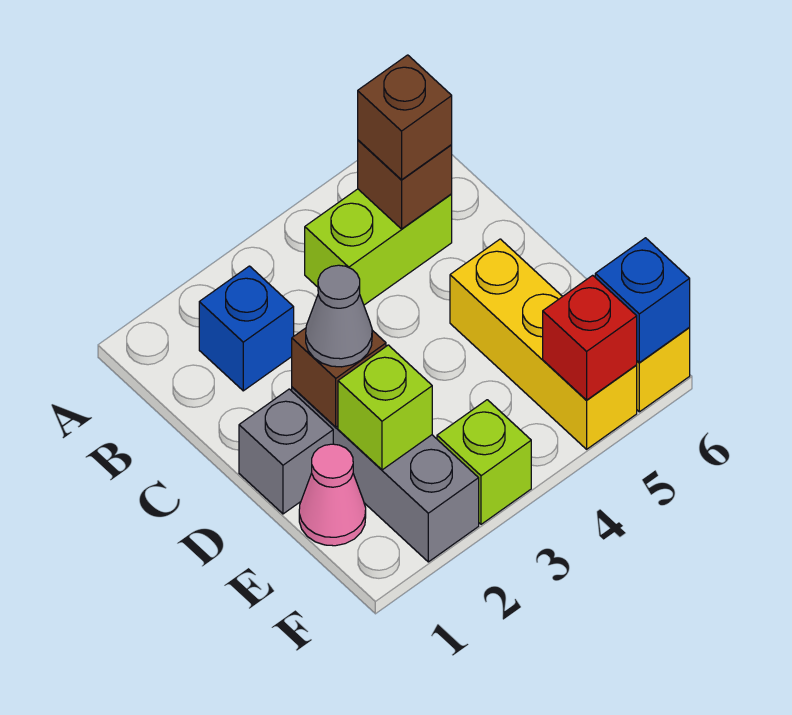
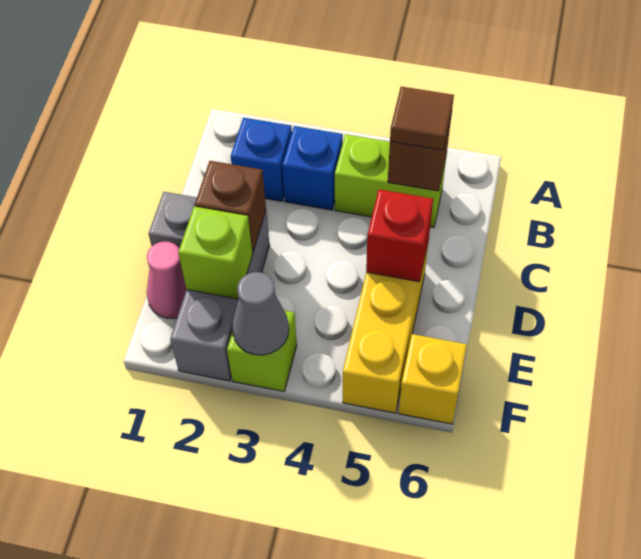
brown brick B5 level 3 -> brown tile B5 level 3
grey cone D2 level 3 -> grey cone F3 level 2
red brick F5 level 2 -> red brick D5 level 2
blue brick F6 level 2 -> blue brick B3 level 1

